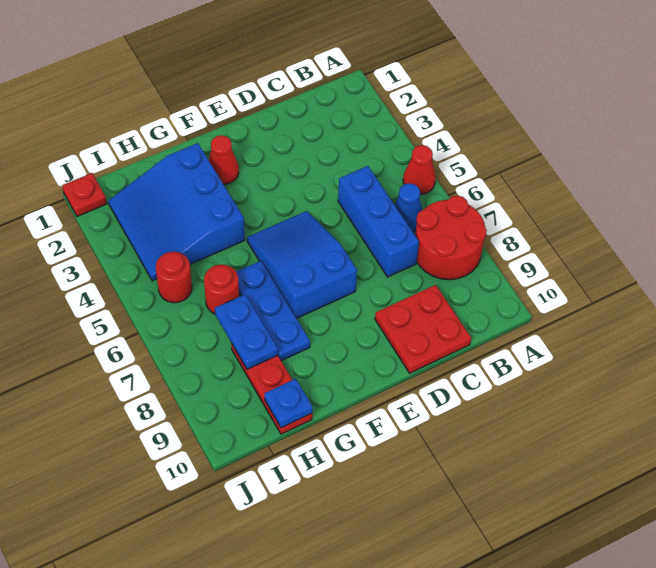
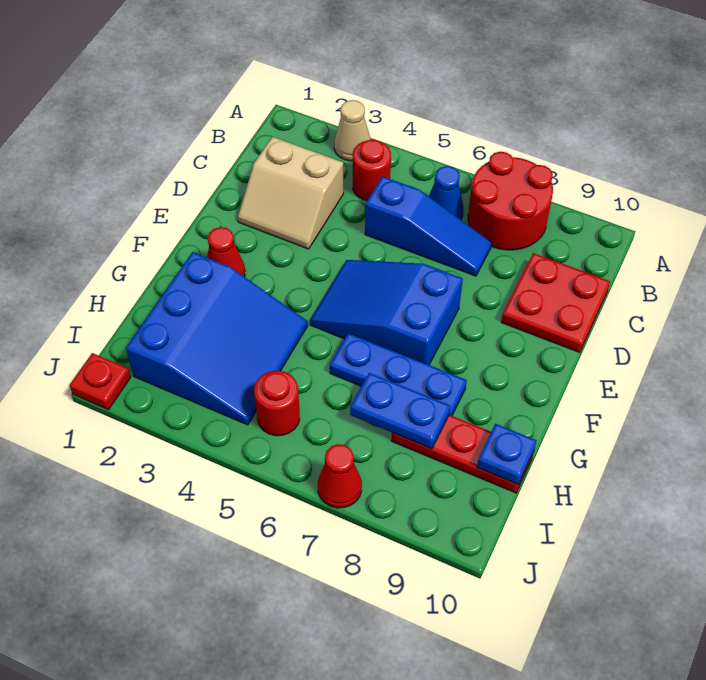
none -> tan cone A3 level 1
red cone A5 level 1 -> red cone J7 level 1
none -> tan slope C2:D3 level 1 top C
blue brick C5:C7 level 1 -> blue slope C5:C7 level 1 top 5
blue slope G2:I4 level 1 top G -> blue slope G2:I4 level 1 top 2
red round brick H6 level 1 -> red round brick B4 level 1

